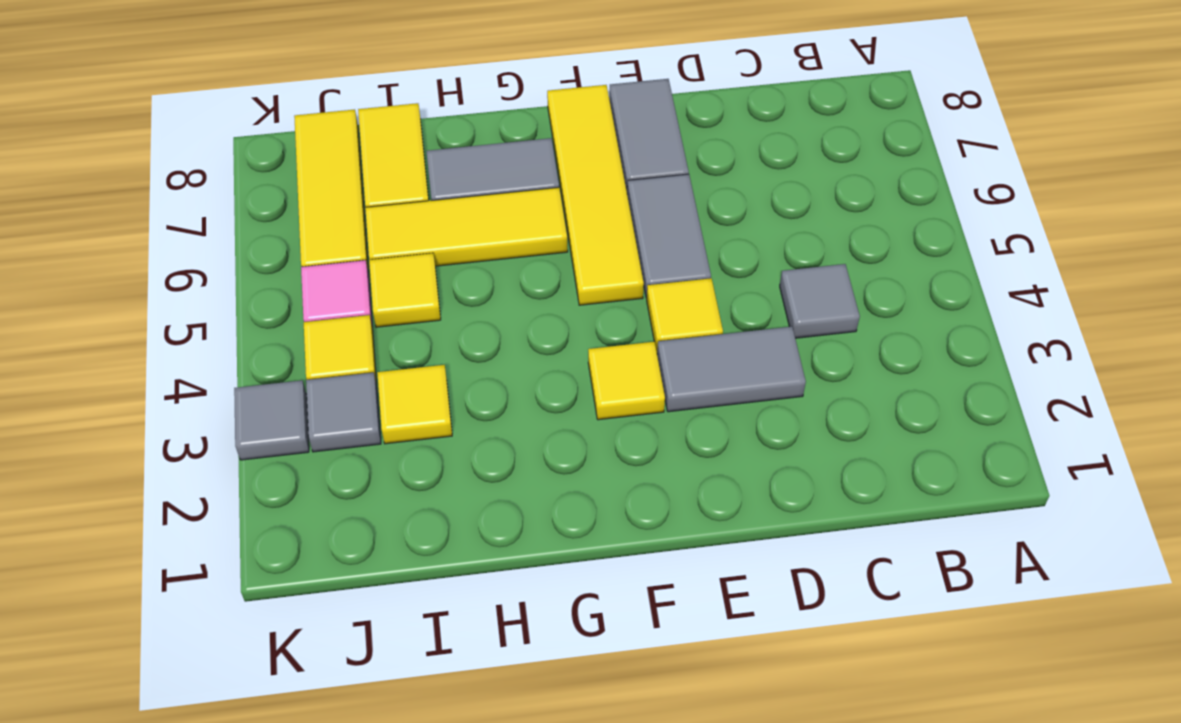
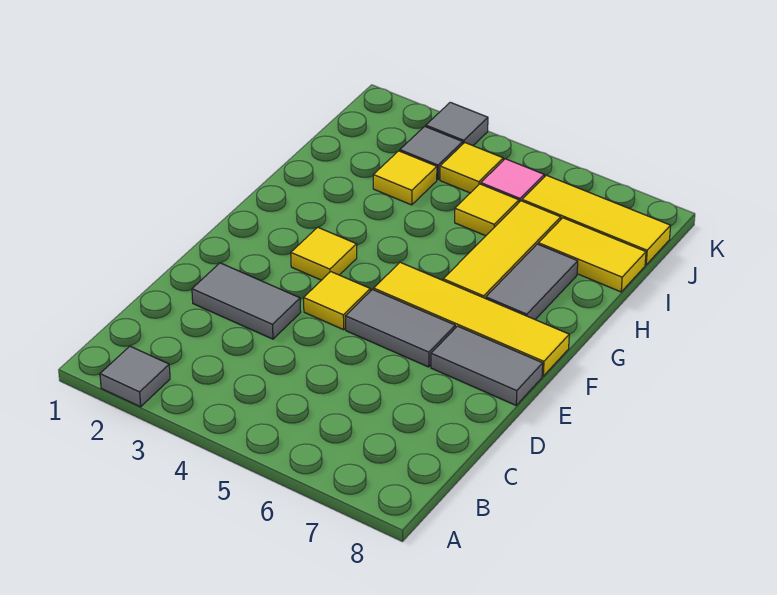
grey tile C4 level 1 -> grey tile A2 level 1
grey tile D3:E3 level 1 -> grey tile D2:D3 level 1

